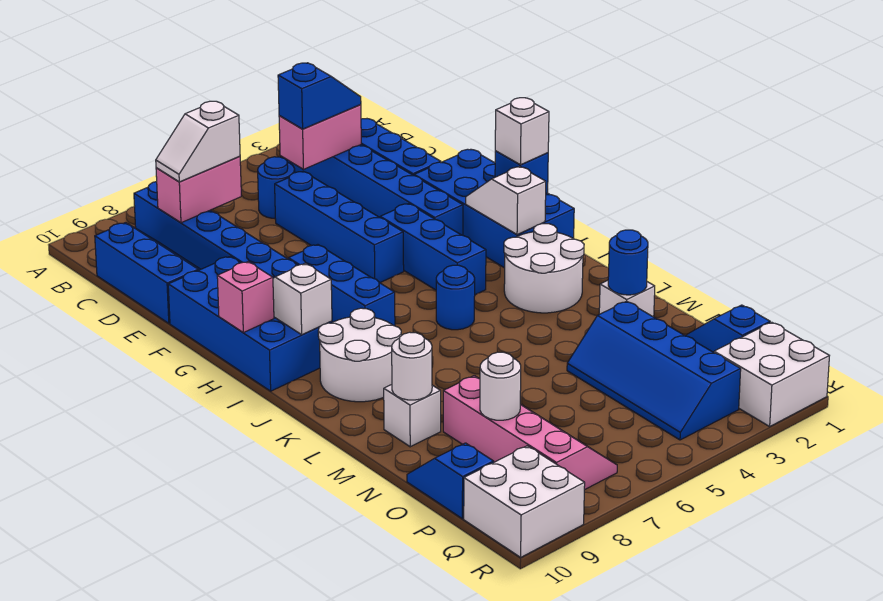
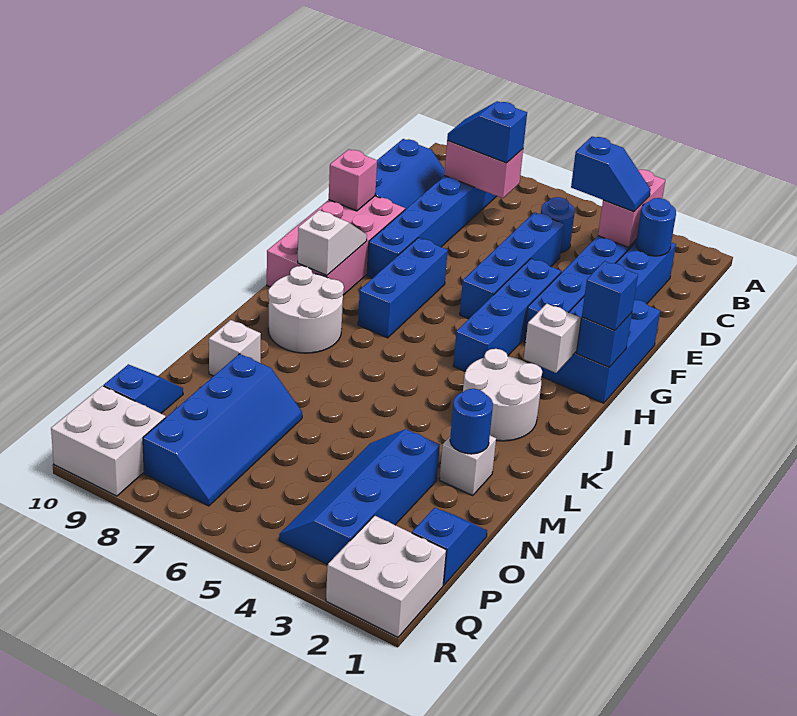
pink brick C3:C4 level 2 -> pink brick B3:C3 level 2
white slope C7:C8 level 3 top 7 -> blue slope C7:C8 level 3 top 7
blue brick F1:I2 level 1 -> blue brick F1:H2 level 1
blue brick F9:I10 level 1 -> pink brick F9:I10 level 1
blue brick G4:I4 level 1 -> blue brick F4:I4 level 1
white brick H1 level 3 -> blue brick H1 level 3
pink brick H10 level 2 -> pink brick F10 level 2
blue round brick J5 level 1 -> blue round brick C2 level 2
white round brick M9 level 2 -> none
pink slope N7:Q8 level 1 top 8 -> blue slope N7:Q8 level 1 top 8
white round brick O8 level 2 -> none

